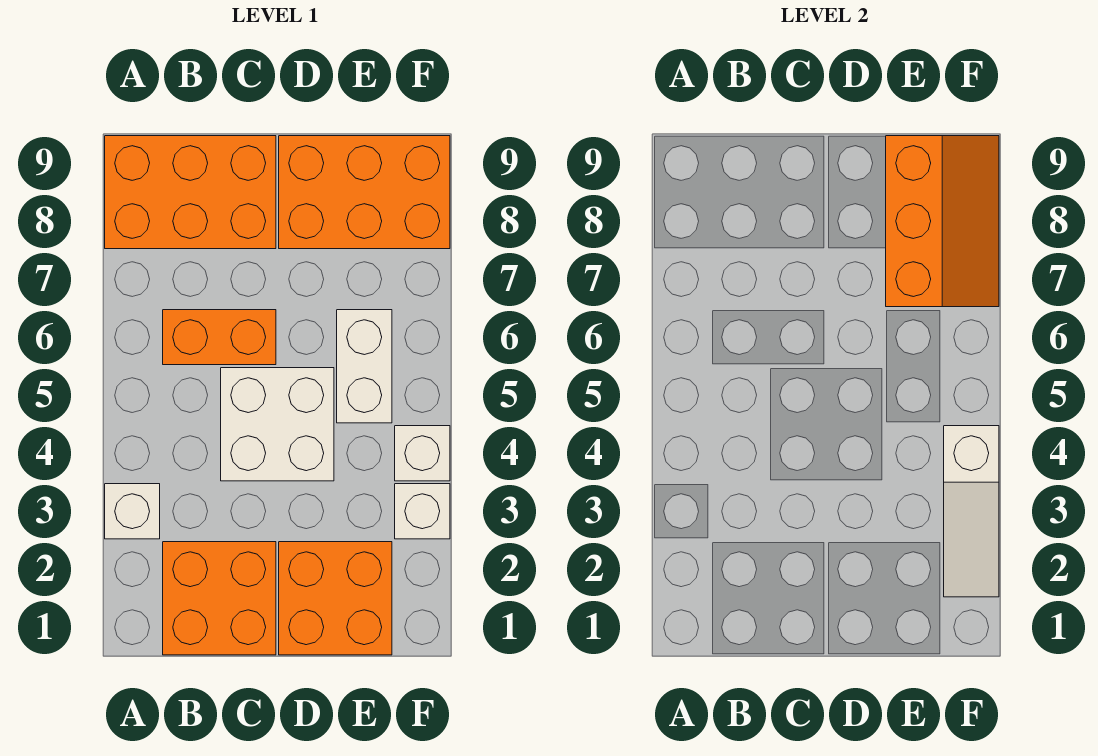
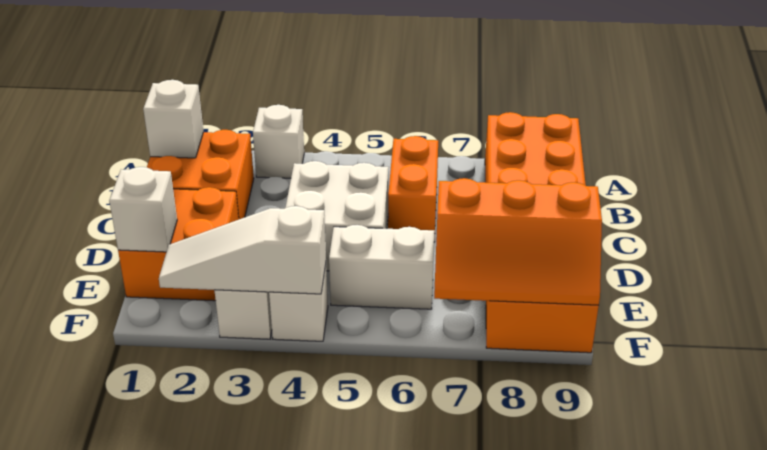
none -> white brick B1 level 2
none -> white brick E1 level 2

